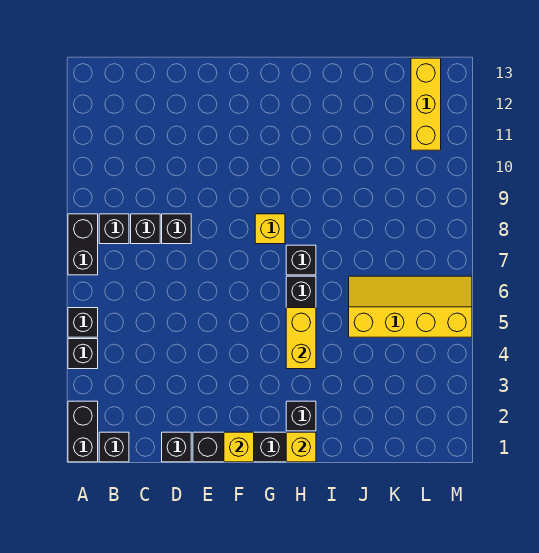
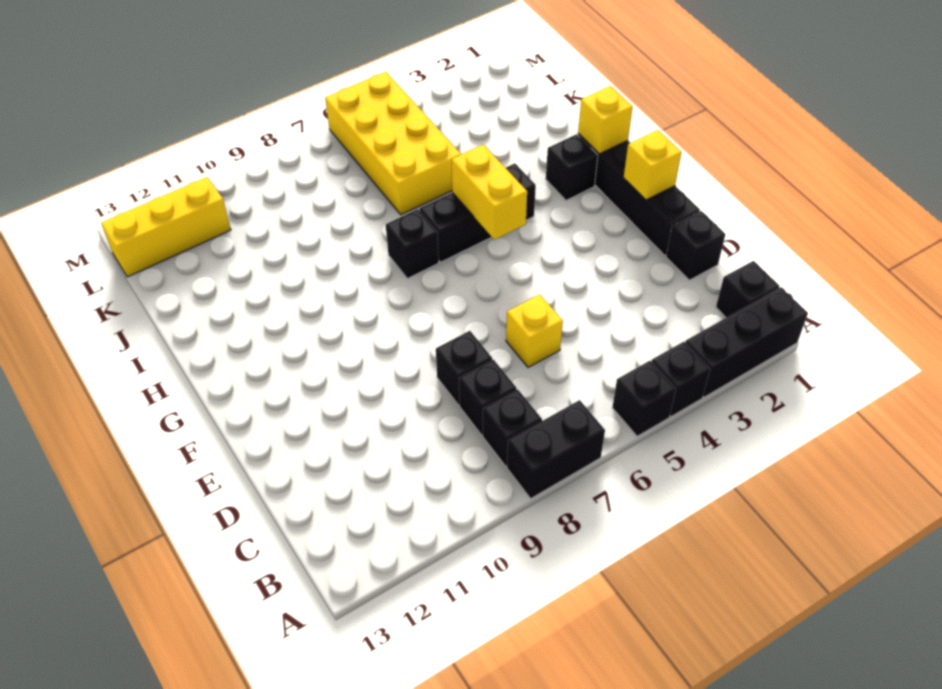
black brick A1:A2 level 1 -> black brick A1:A3 level 1
yellow brick G8 level 1 -> yellow brick D6 level 1
yellow brick H4:H5 level 2 -> yellow brick G5:H5 level 2
yellow slope J5:M6 level 1 top 5 -> yellow brick J5:M6 level 1

